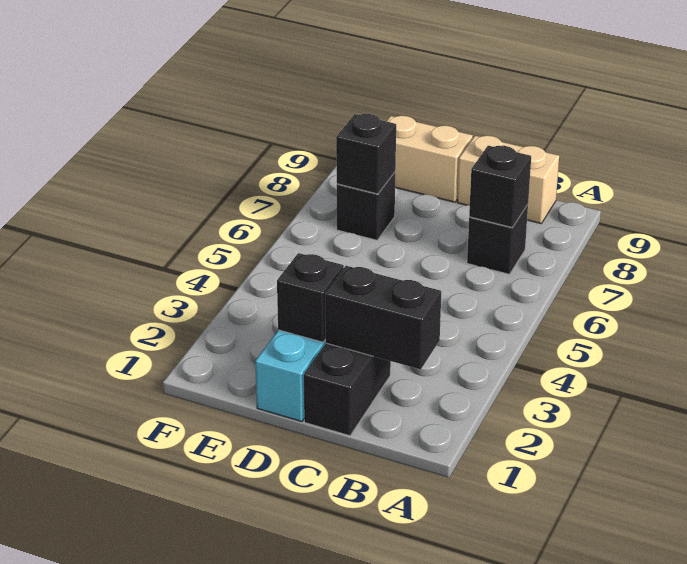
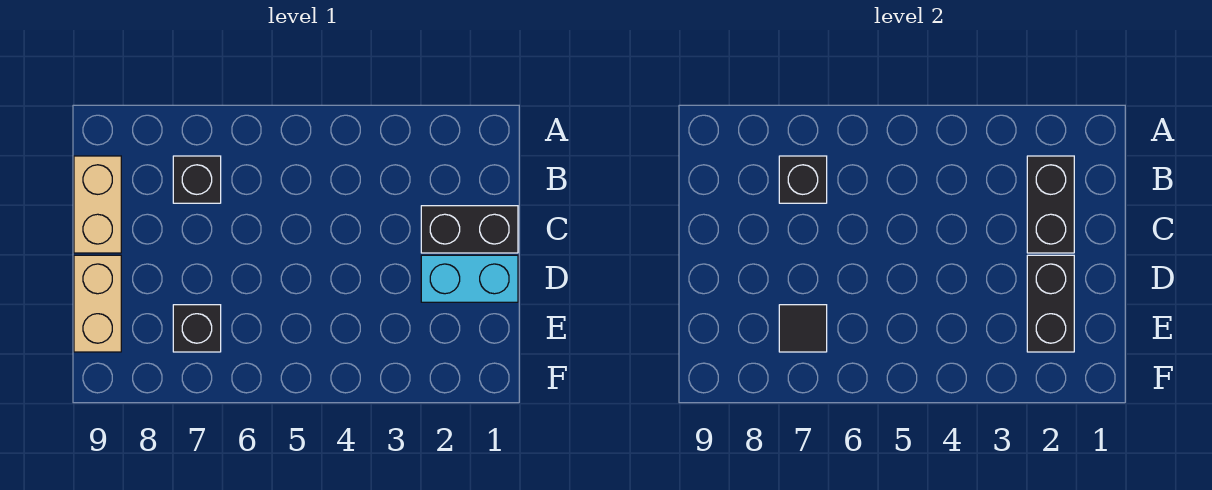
black brick D2 level 2 -> black brick D2:E2 level 2
black brick E7 level 2 -> black tile E7 level 2

